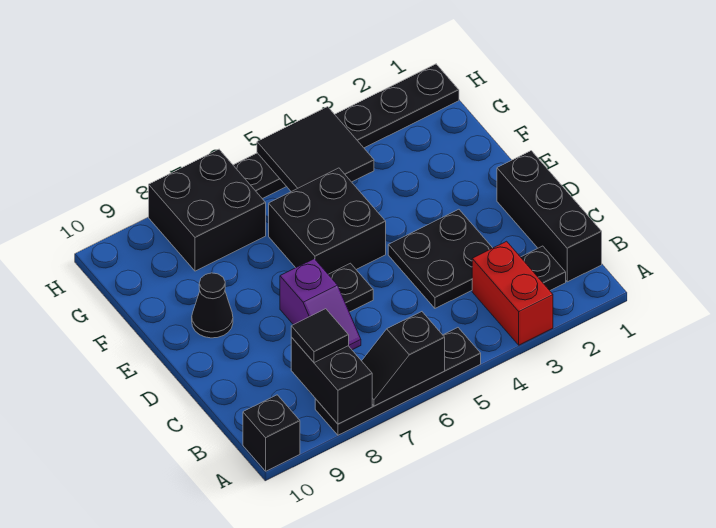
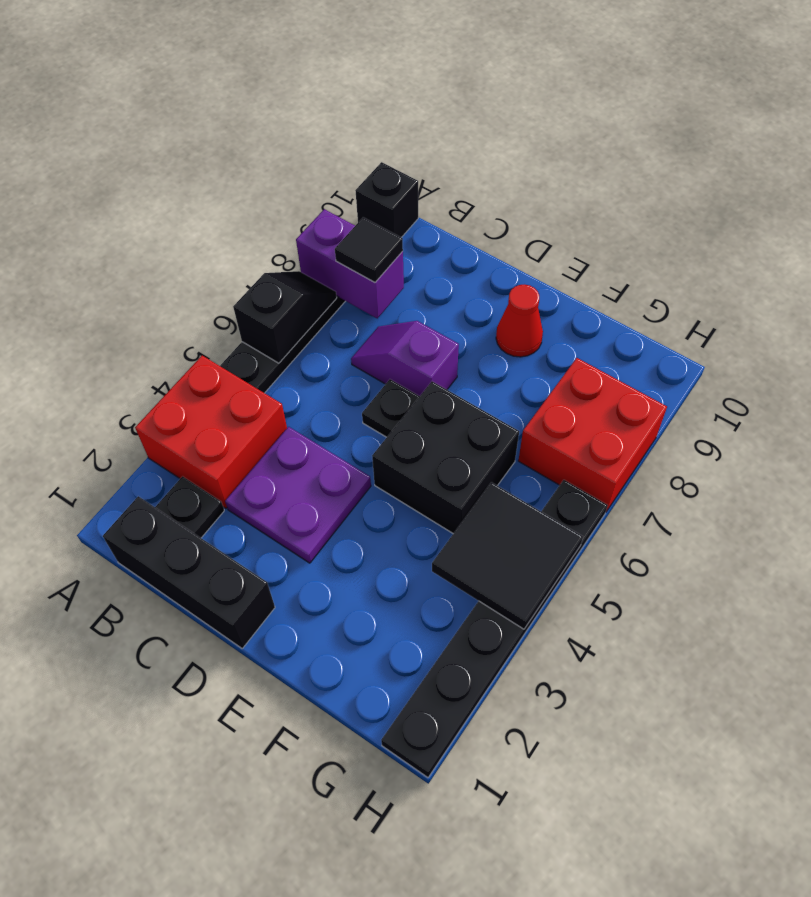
red brick A3:B3 level 1 -> red brick A3:B4 level 1
black brick A8:B8 level 2 -> purple brick A8:B8 level 2
black plate C3:D4 level 1 -> purple plate C3:D4 level 1
black cone E9 level 1 -> red cone E9 level 1
black brick G7:H8 level 1 -> red brick G7:H8 level 1

